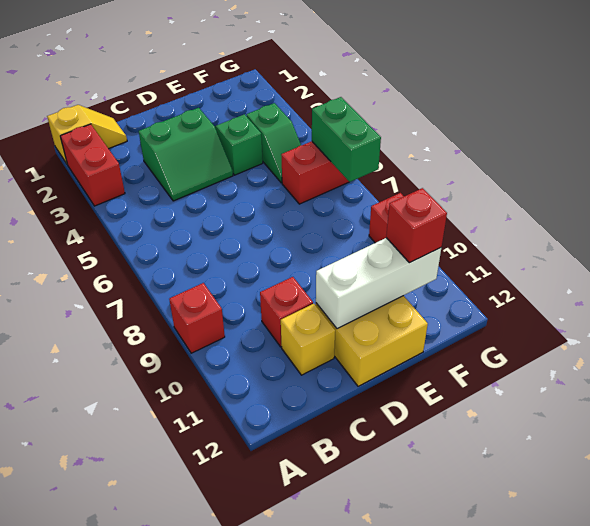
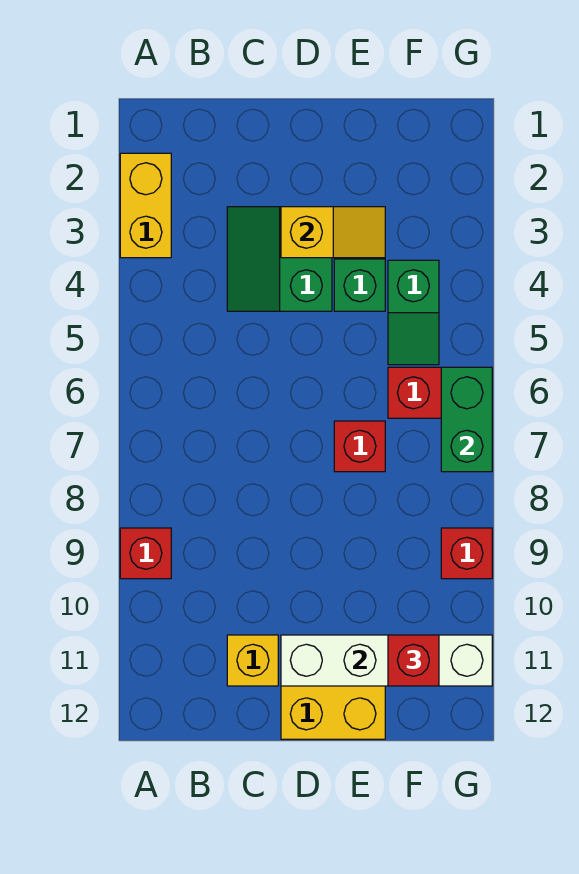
yellow slope A1:B1 level 1 top A -> yellow slope D3:E3 level 2 top D
red brick A2:A3 level 1 -> yellow brick A2:A3 level 1
green slope C3:D4 level 1 top 3 -> green slope C3:D4 level 1 top D
red brick C10 level 1 -> red brick E7 level 1
white brick D11:F11 level 2 -> white brick D11:G11 level 2

